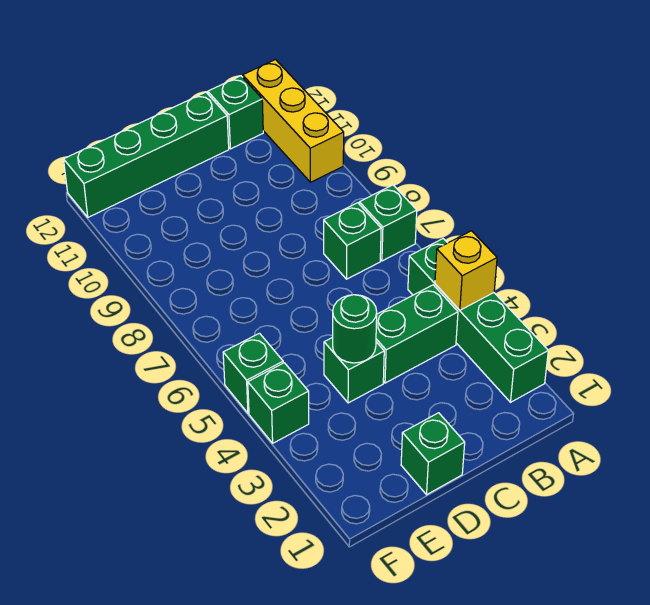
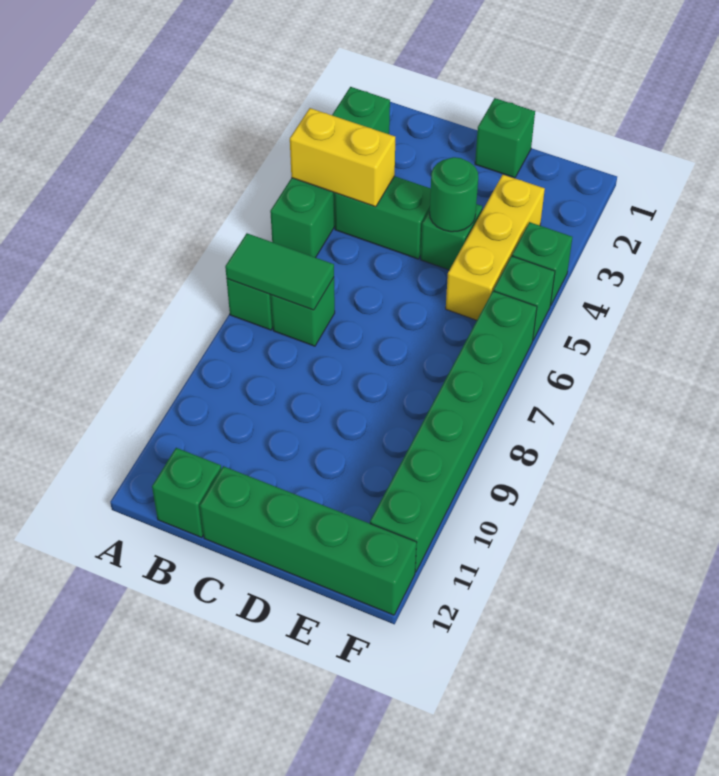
yellow brick A4 level 2 -> yellow brick A4:B4 level 2
none -> green tile A7:B7 level 2
yellow brick A10:A12 level 1 -> yellow brick E3:E5 level 1
none -> green brick F6:F11 level 1

